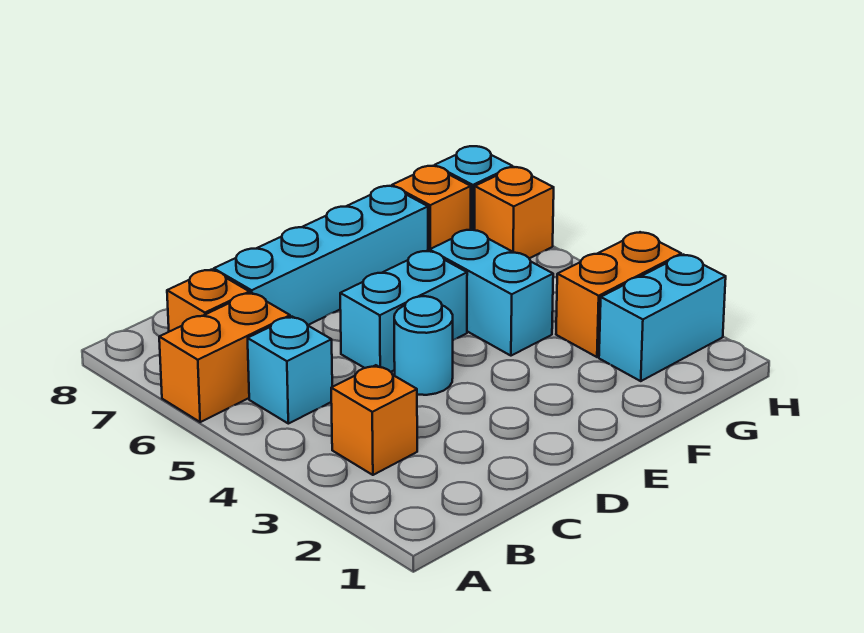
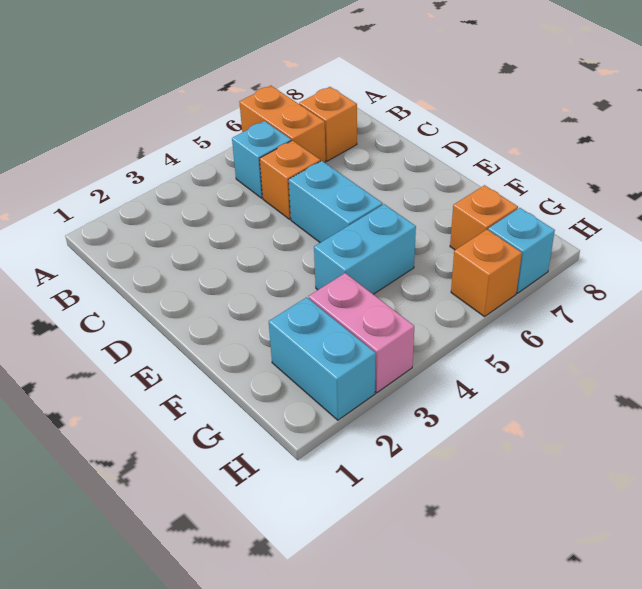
orange brick B3 level 1 -> orange brick C5 level 1
cyan brick C7:F7 level 1 -> none
cyan round brick D4 level 1 -> none
orange brick G3:H3 level 1 -> pink brick G3:H3 level 1

